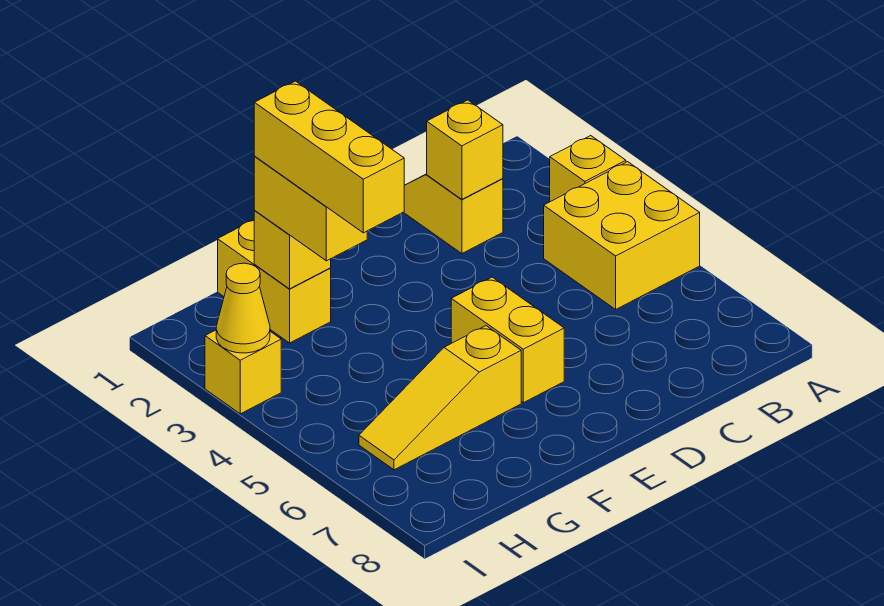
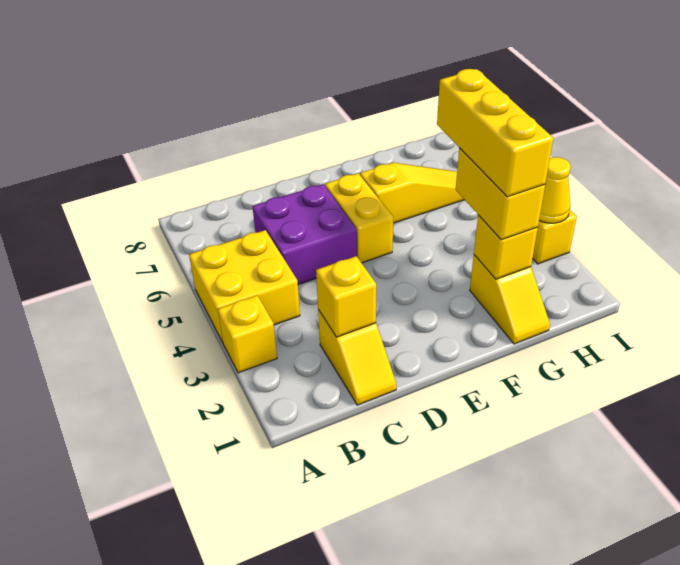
none -> purple brick C5:D6 level 1
yellow brick G1:G2 level 1 -> yellow slope G1:G2 level 1 top 2

